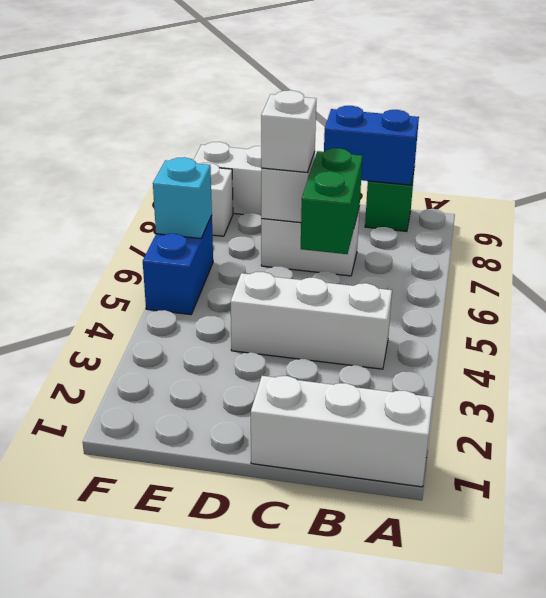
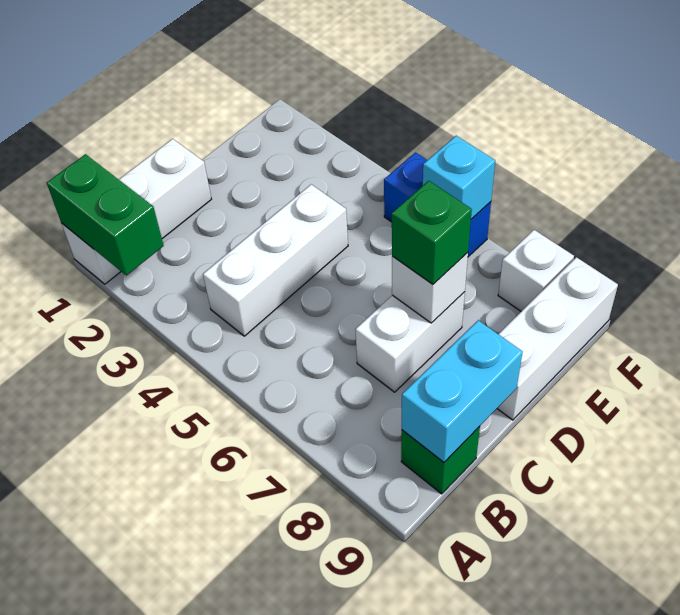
blue brick B9:C9 level 2 -> cyan brick B9:C9 level 2
green brick C6:C7 level 2 -> green brick A1:A2 level 2
white brick D7 level 3 -> green brick D7 level 3

